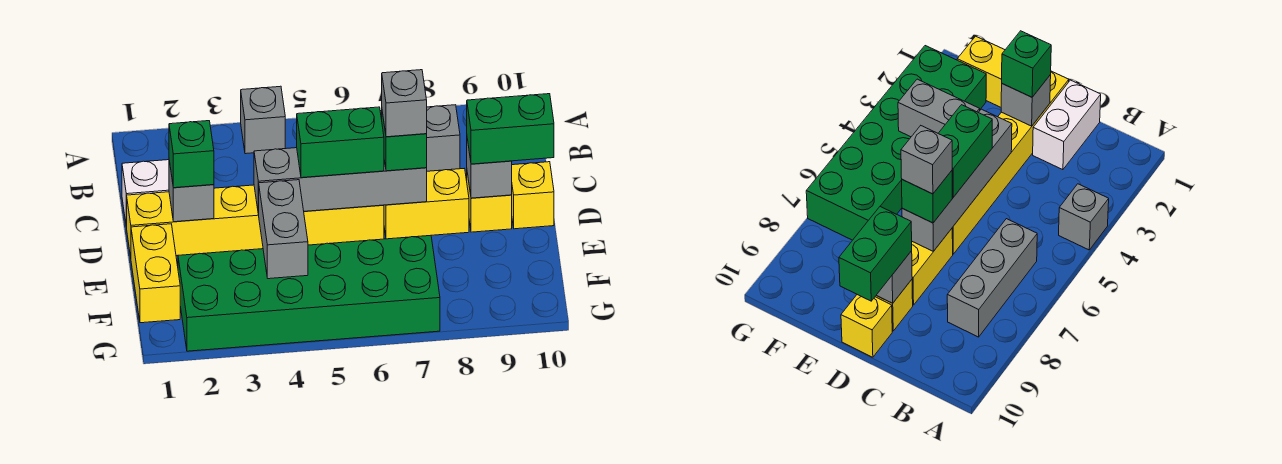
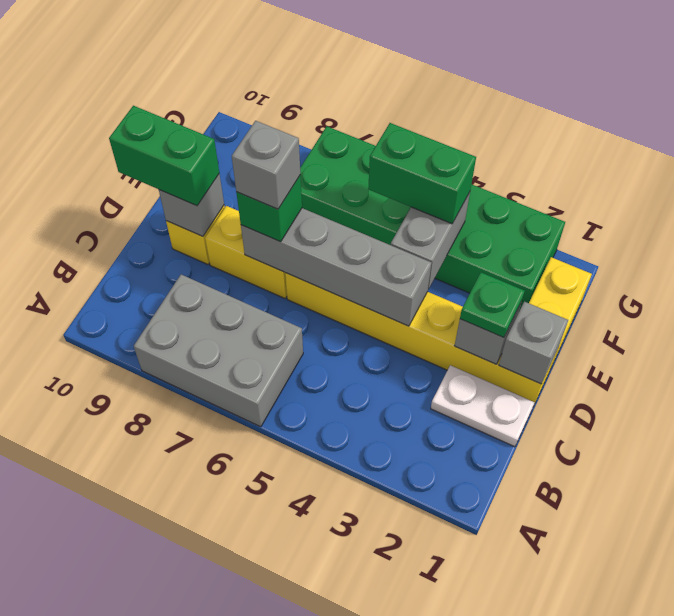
grey brick A4 level 1 -> grey brick D1 level 2
grey brick B6:B8 level 1 -> grey brick A6:B8 level 1
white brick C1:C2 level 1 -> white plate C1:C2 level 1
green brick D2 level 3 -> green plate D2 level 3
green brick D5:D6 level 3 -> green brick F4:F5 level 3
yellow brick D10 level 1 -> none

